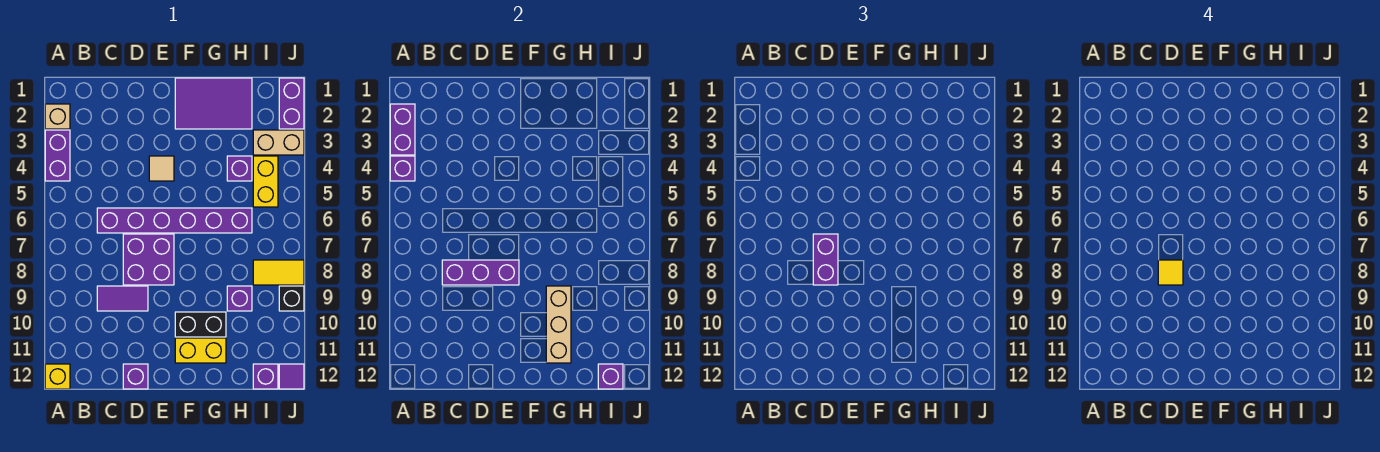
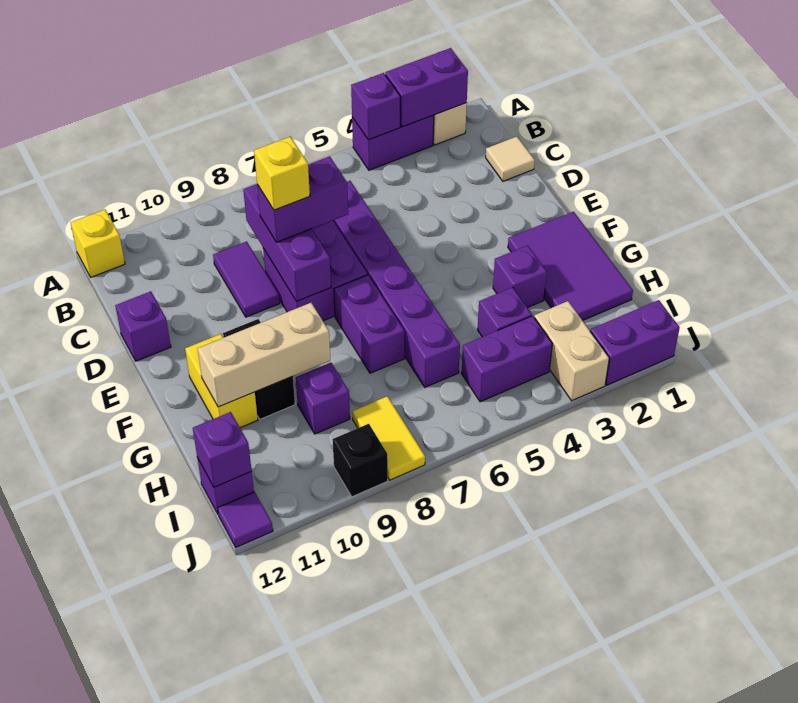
yellow tile D8 level 4 -> yellow brick D8 level 4
tan tile E4 level 1 -> tan tile C1 level 1
none -> purple brick F7:G7 level 1
none -> purple brick G3 level 1
yellow brick I4:I5 level 1 -> purple brick I4:I5 level 1

